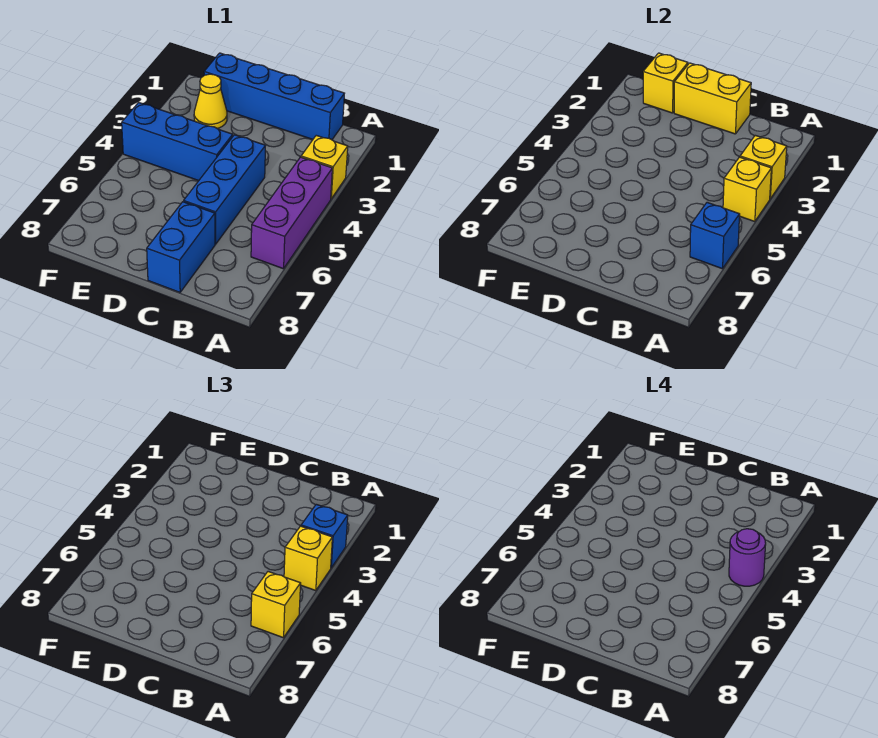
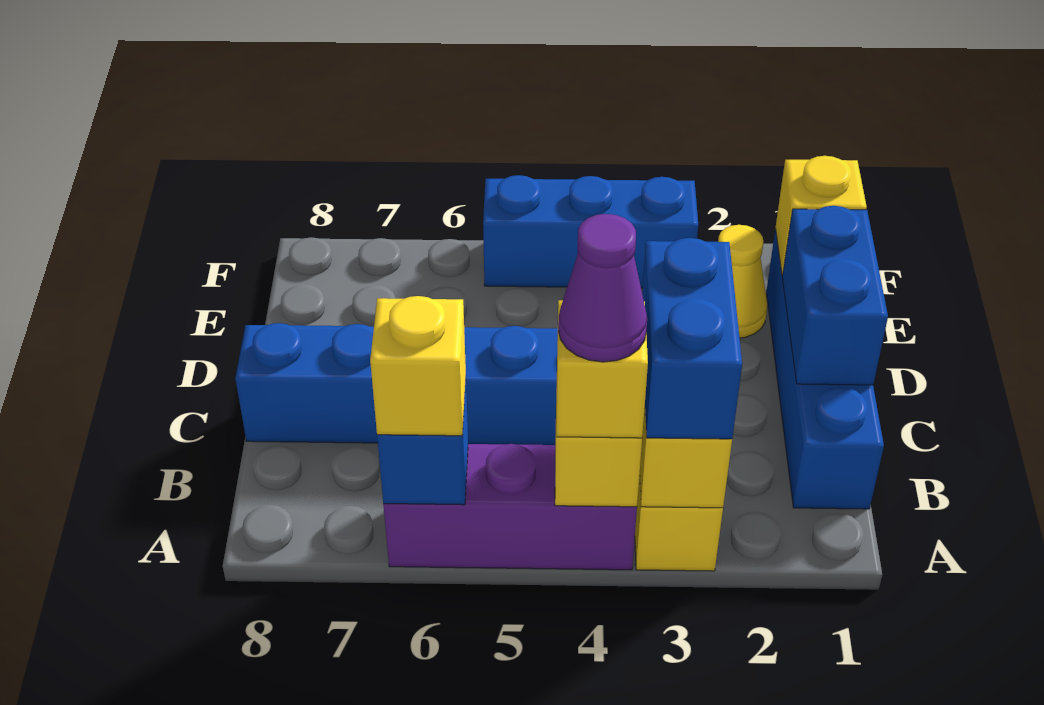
blue brick A3 level 3 -> blue brick A3:B3 level 3
purple round brick A4 level 4 -> purple cone A4 level 4
yellow brick C1:D1 level 2 -> blue brick C1:D1 level 2
blue brick D4:F4 level 1 -> blue brick F3:F5 level 1

